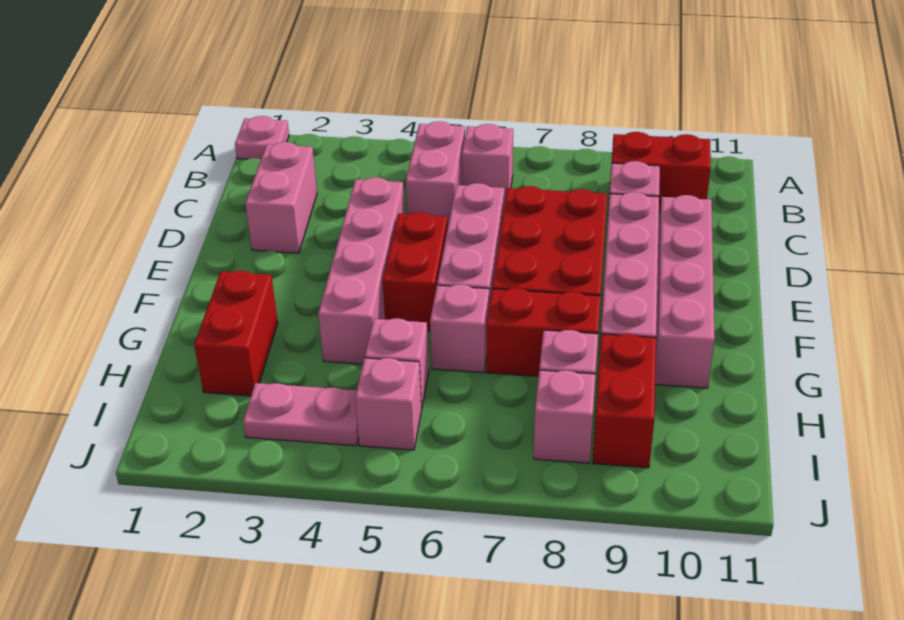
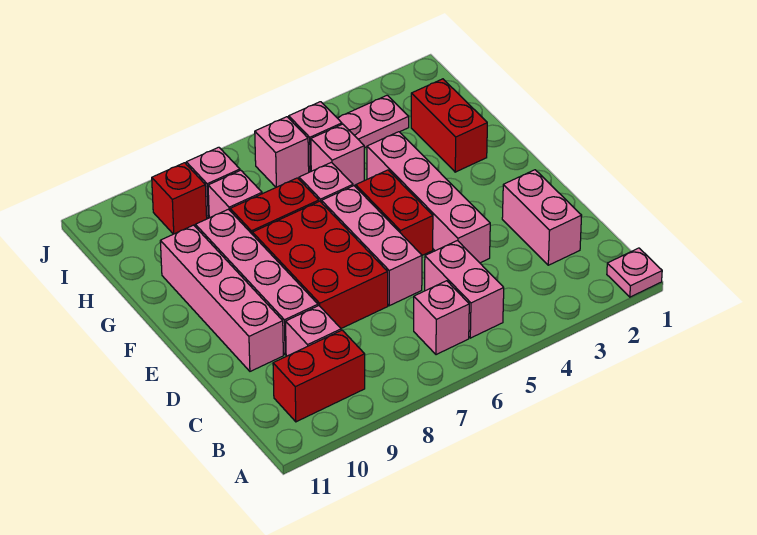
red brick H9:I9 level 1 -> red brick I9 level 1
none -> pink brick I6 level 1

